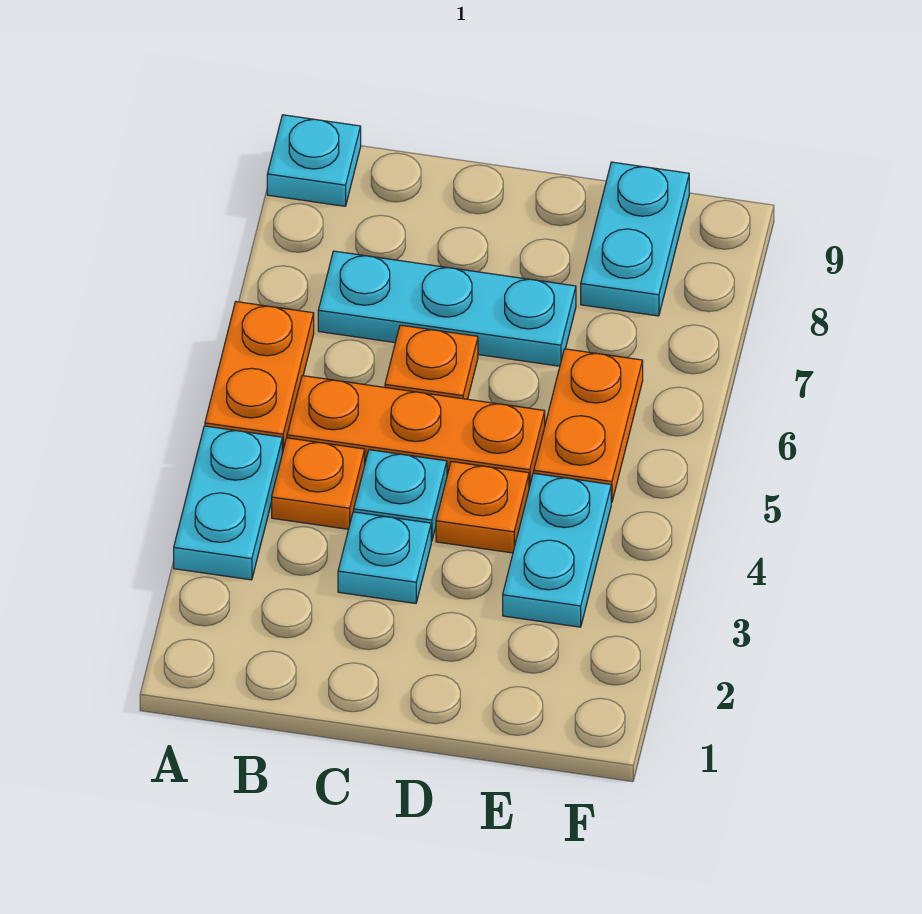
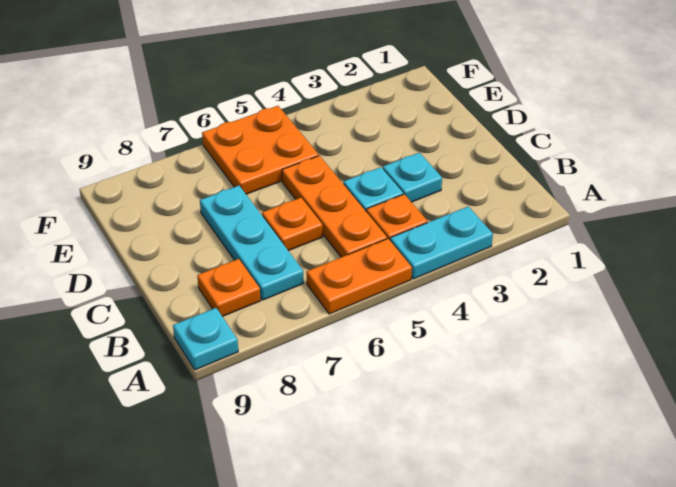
orange plate D4 level 1 -> orange plate B8 level 1
cyan plate E3:E4 level 1 -> none
orange plate E5:E6 level 1 -> orange plate E5:F6 level 1
cyan plate E8:E9 level 1 -> none

